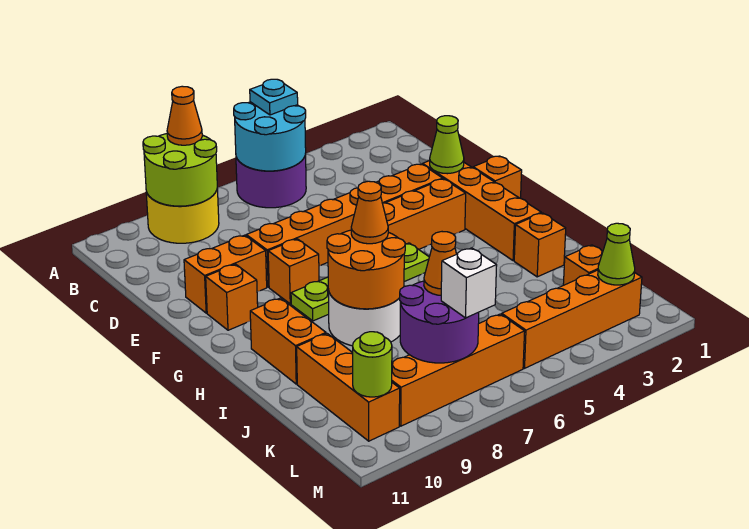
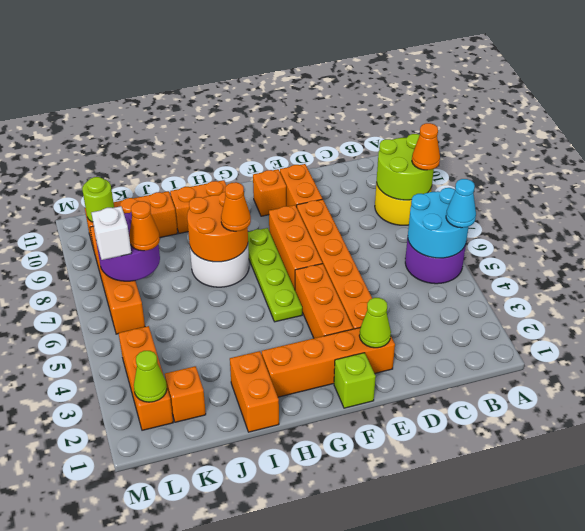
cyan plate A5 level 3 -> cyan cone A5 level 3
orange brick F1 level 1 -> lime brick F1 level 1
orange brick F8 level 1 -> orange brick F6:F8 level 1
orange brick I2 level 1 -> orange brick I1:I2 level 1
orange brick L2:L5 level 1 -> orange brick L2:L4 level 1

